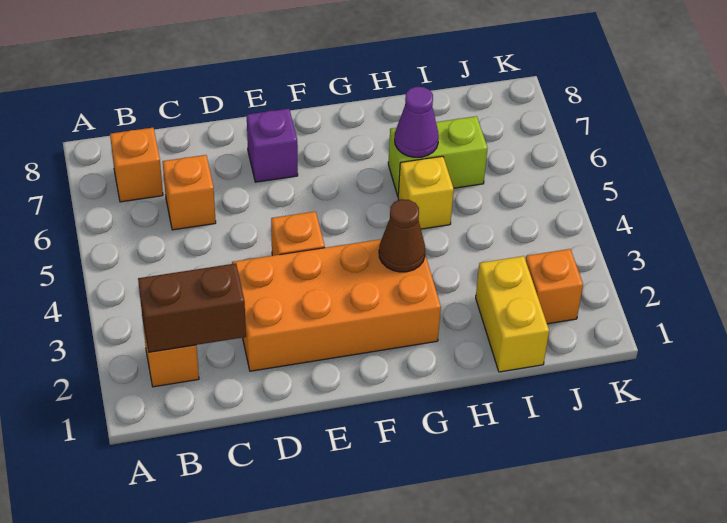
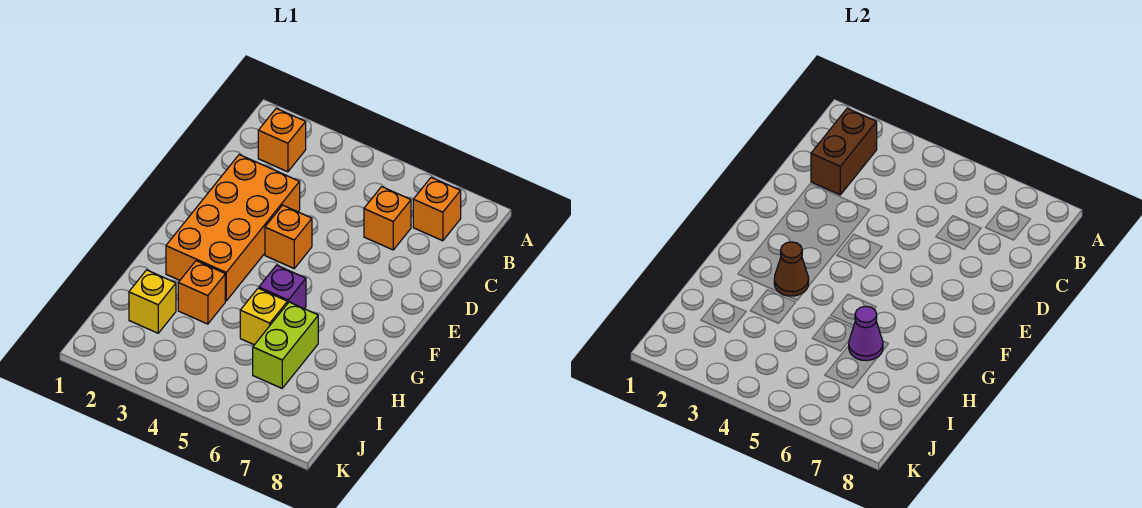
purple brick E7 level 1 -> purple brick G5 level 1
yellow brick I1:I2 level 1 -> yellow brick I2 level 1
orange brick J2 level 1 -> orange brick H3 level 1

